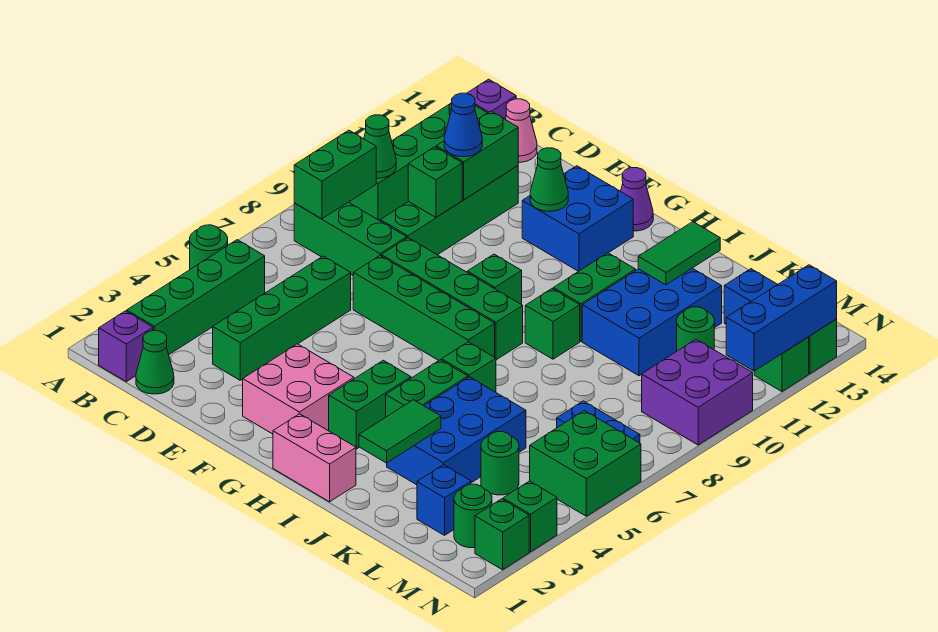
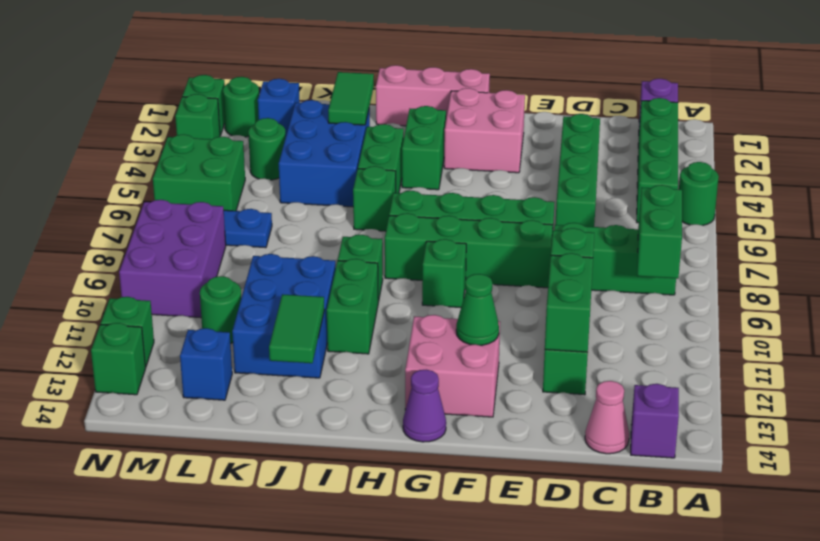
green brick B10:B13 level 1 -> none
green cone B10 level 2 -> none
green cone C1 level 1 -> none
blue cone D11 level 3 -> none
blue brick F12:G13 level 1 -> pink brick F12:G13 level 1
pink brick H1:I1 level 1 -> pink brick G1:I1 level 1
purple brick M9:N10 level 1 -> purple brick M8:N10 level 1
blue brick N11:N13 level 2 -> none

